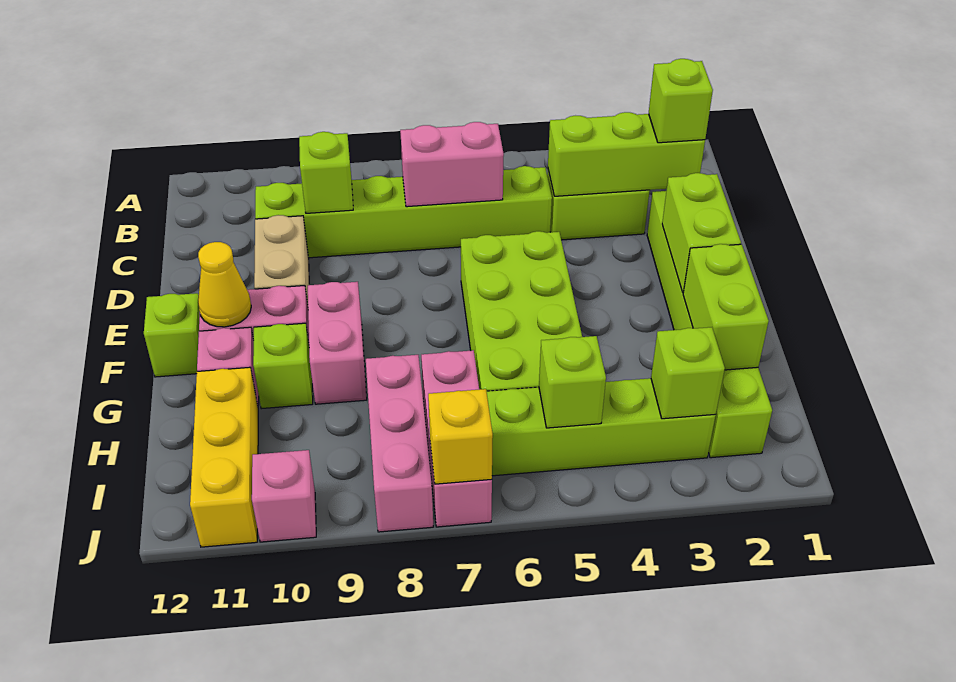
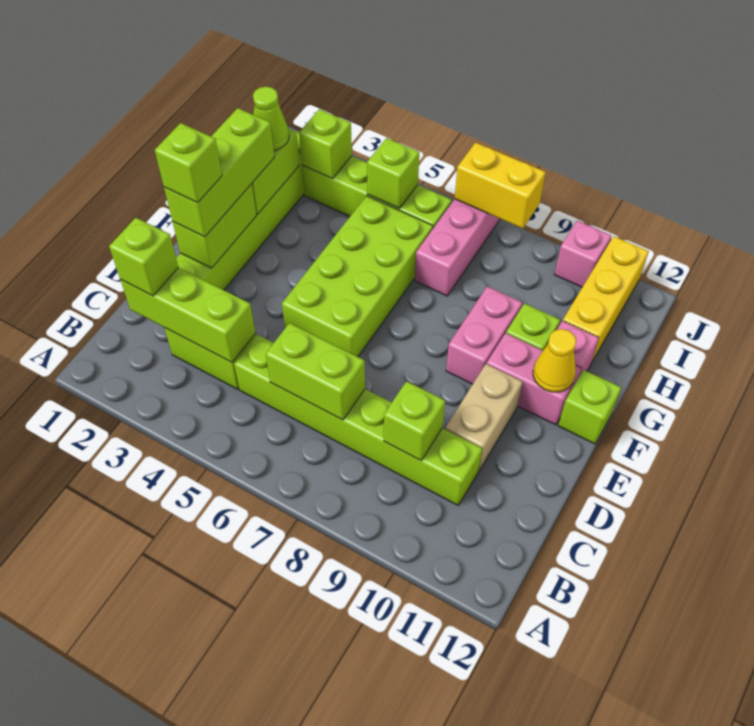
pink brick C6:C7 level 2 -> lime brick C6:C7 level 2
none -> lime brick E2:G2 level 3
none -> lime brick E2 level 4
none -> lime cone H2 level 3
pink brick H8:J8 level 1 -> none
yellow brick J7 level 2 -> yellow brick J7:J8 level 2

